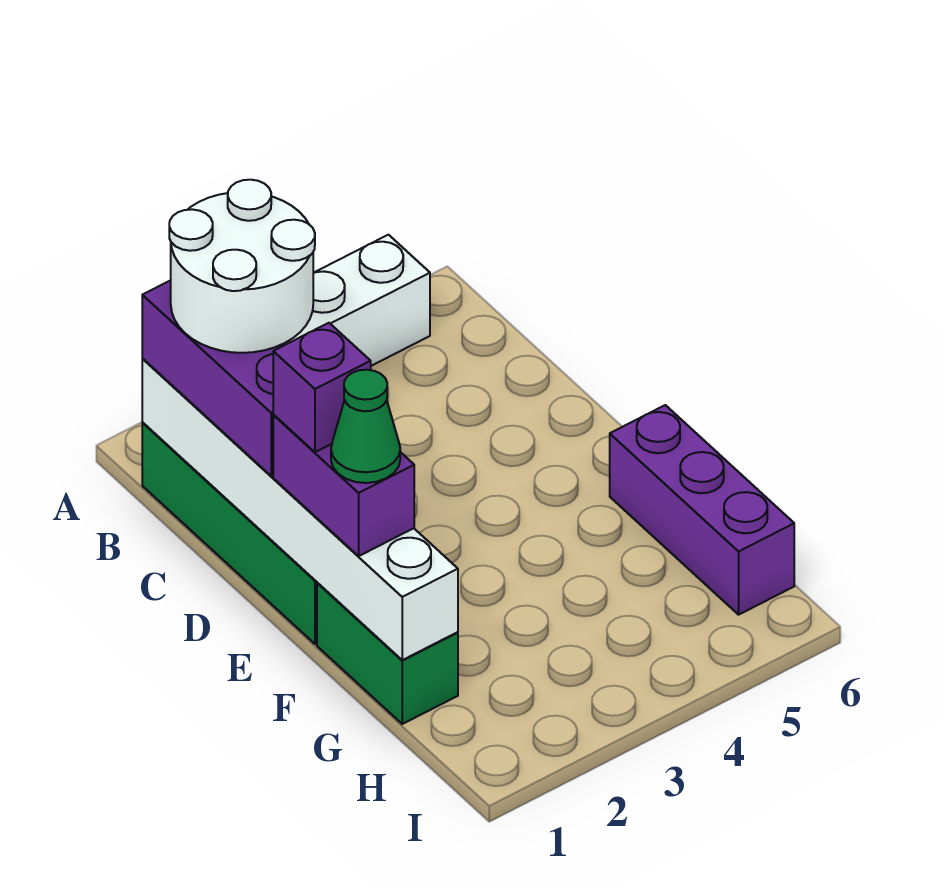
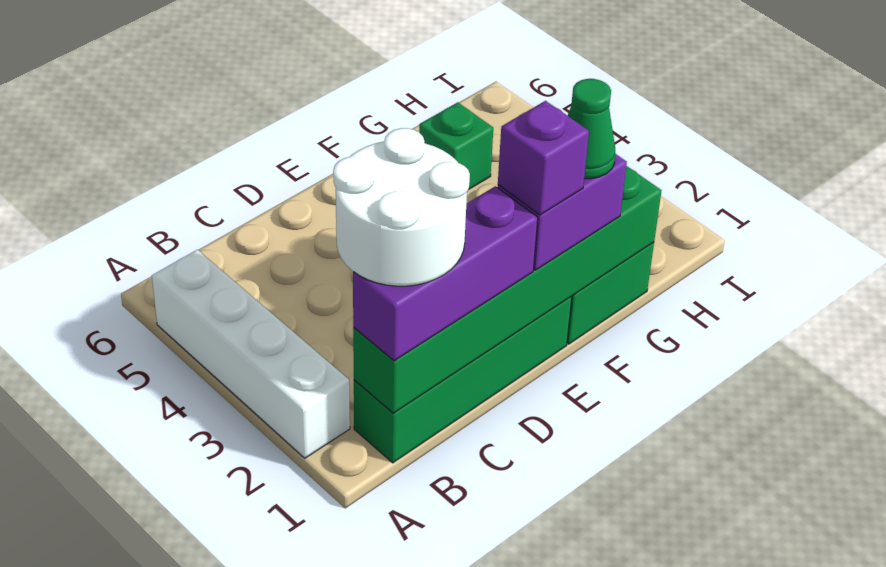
white brick B1:G1 level 2 -> green brick B1:G1 level 2
purple brick F6:H6 level 1 -> none
none -> green brick G5 level 1

